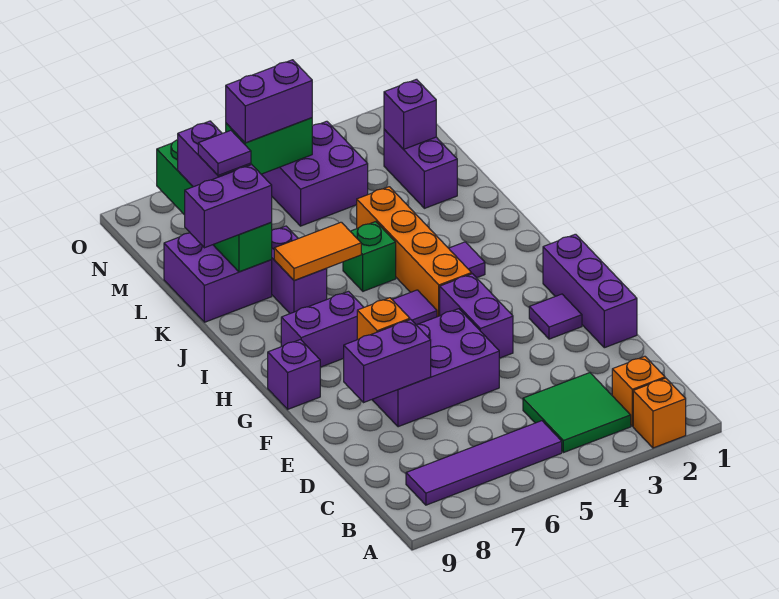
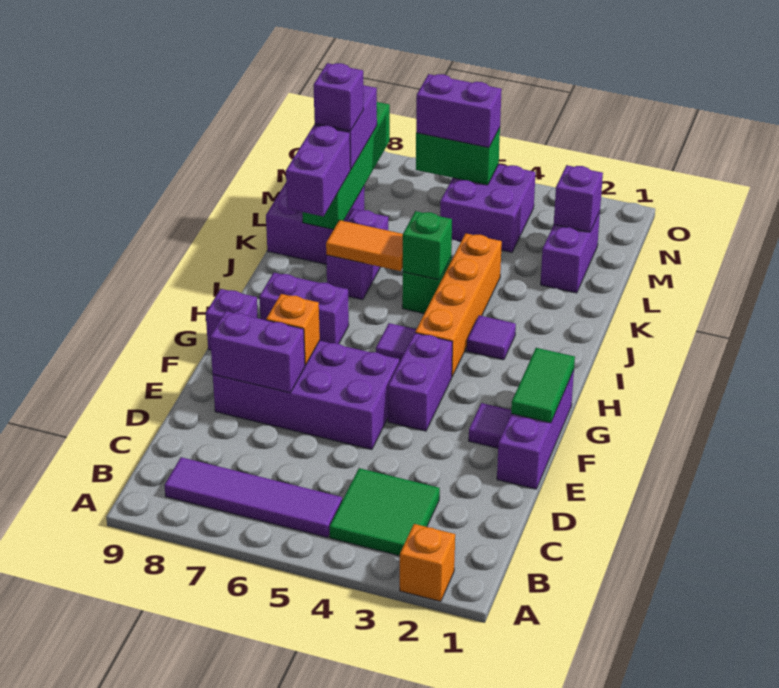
orange brick B2 level 1 -> none
purple brick E5:F7 level 1 -> purple brick E5:F8 level 1
none -> green tile F1:G1 level 2
none -> green brick J5 level 2
purple brick K8:K9 level 3 -> purple brick J8:K8 level 3
purple tile L8 level 4 -> purple brick L8 level 4

